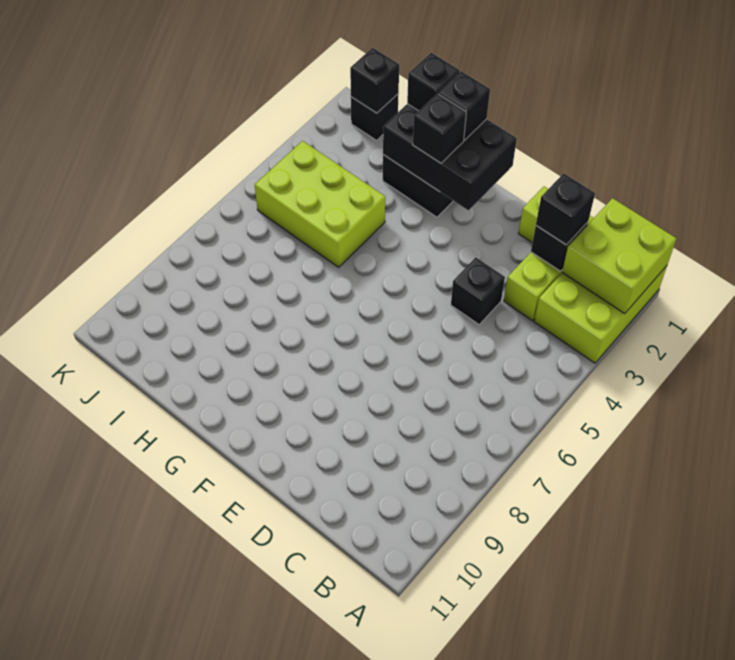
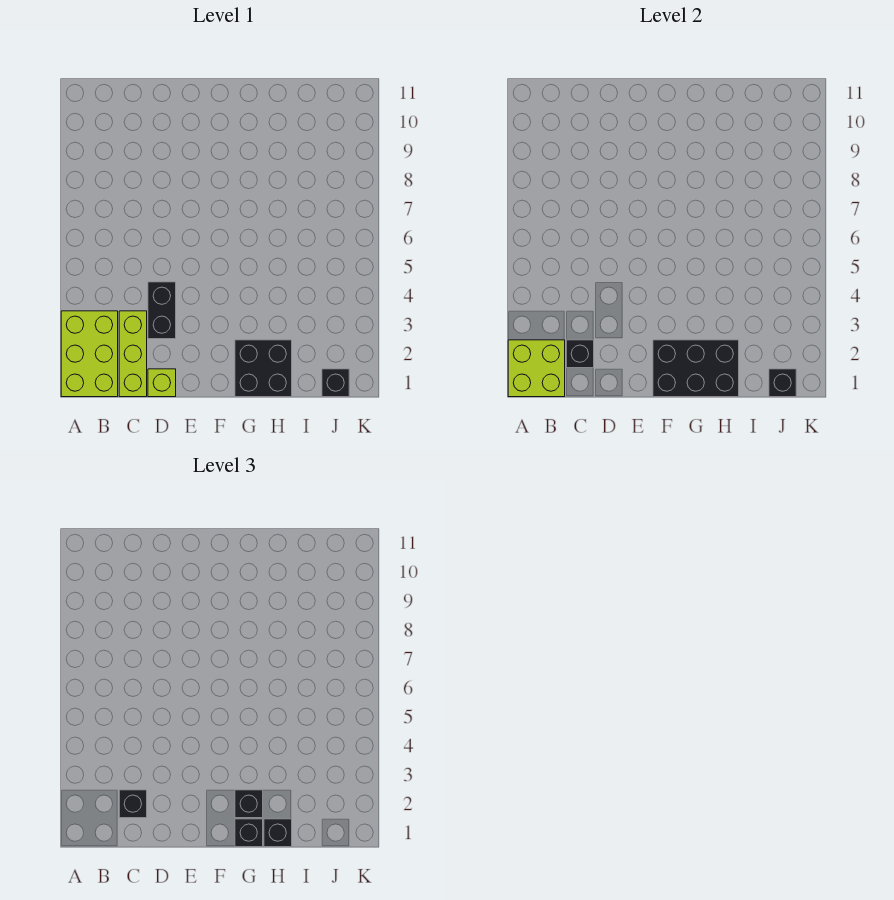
black brick D4 level 1 -> black brick D3:D4 level 1
lime brick H4:J5 level 1 -> none

